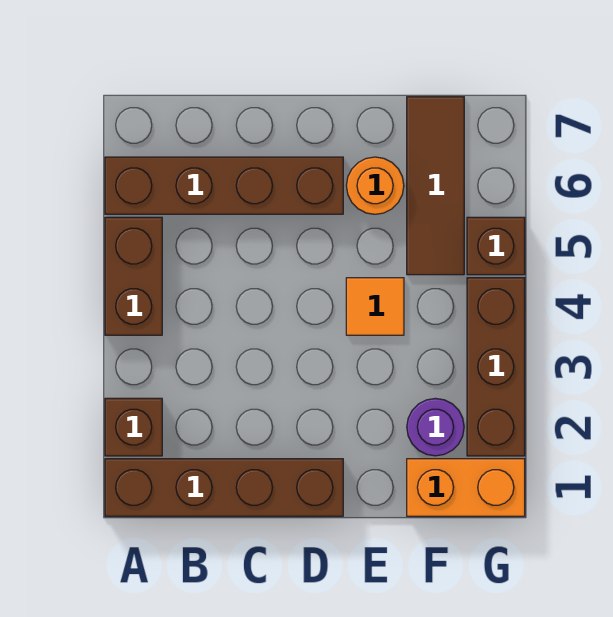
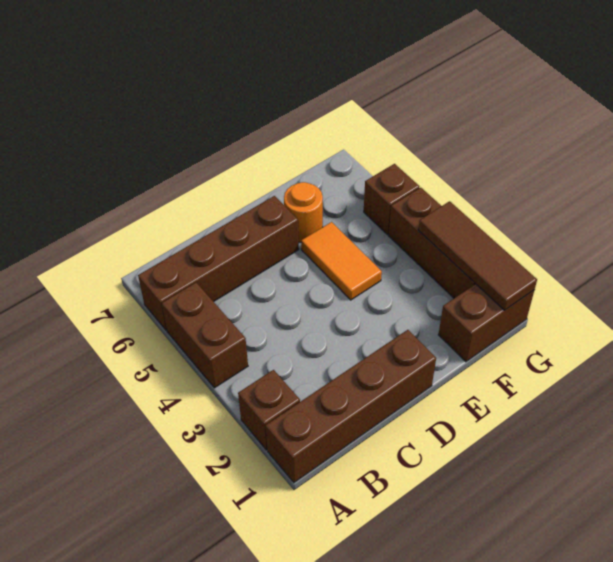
orange tile E4 level 1 -> orange tile E4:E5 level 1
orange brick F1:G1 level 1 -> brown brick F1:G1 level 1
purple round brick F2 level 1 -> none
brown tile F5:F7 level 1 -> brown tile G1:G3 level 2

